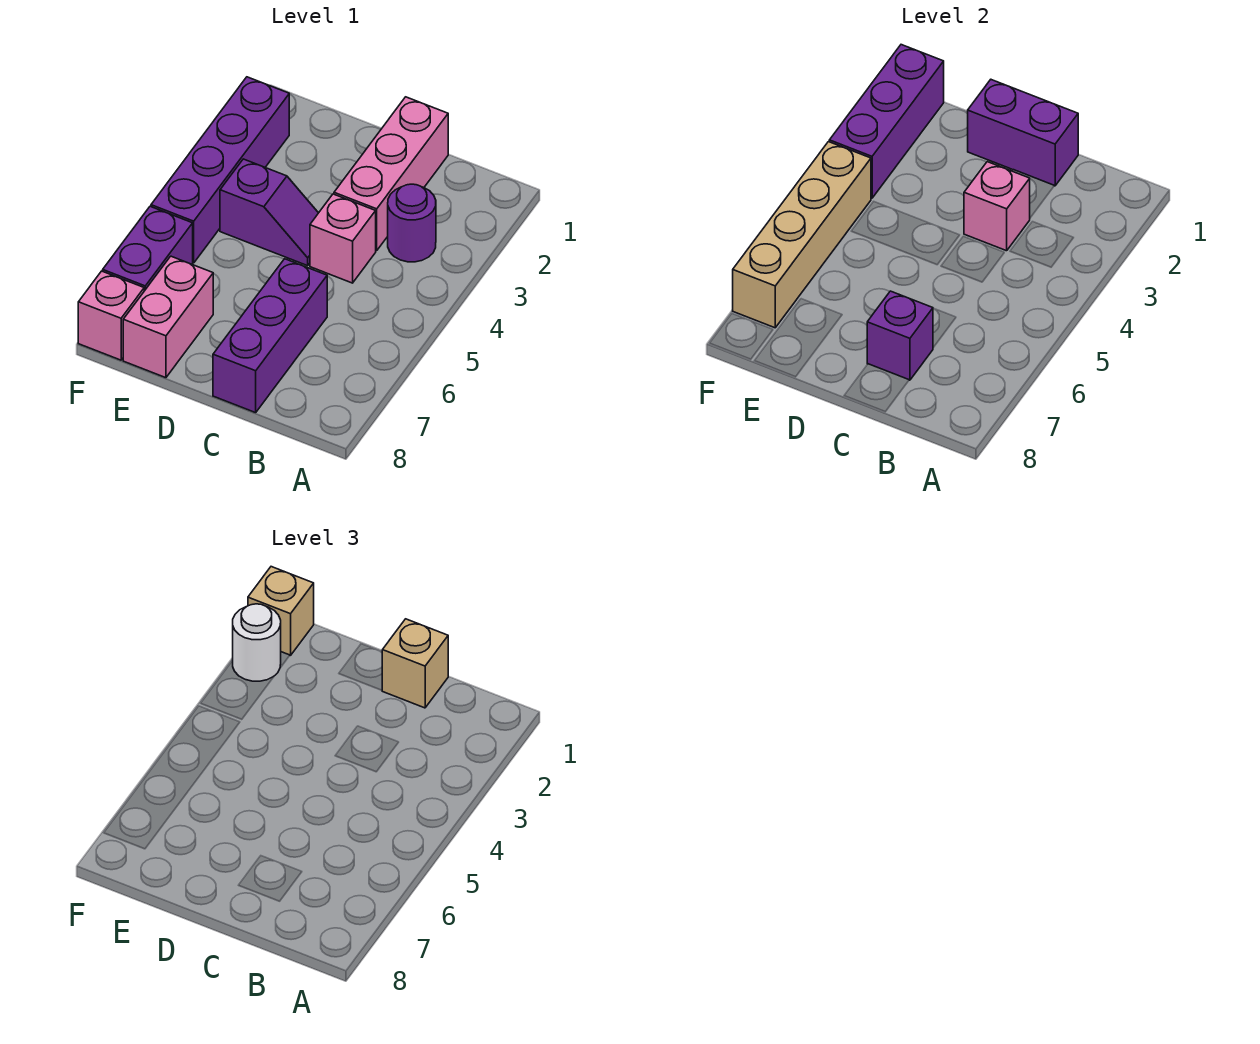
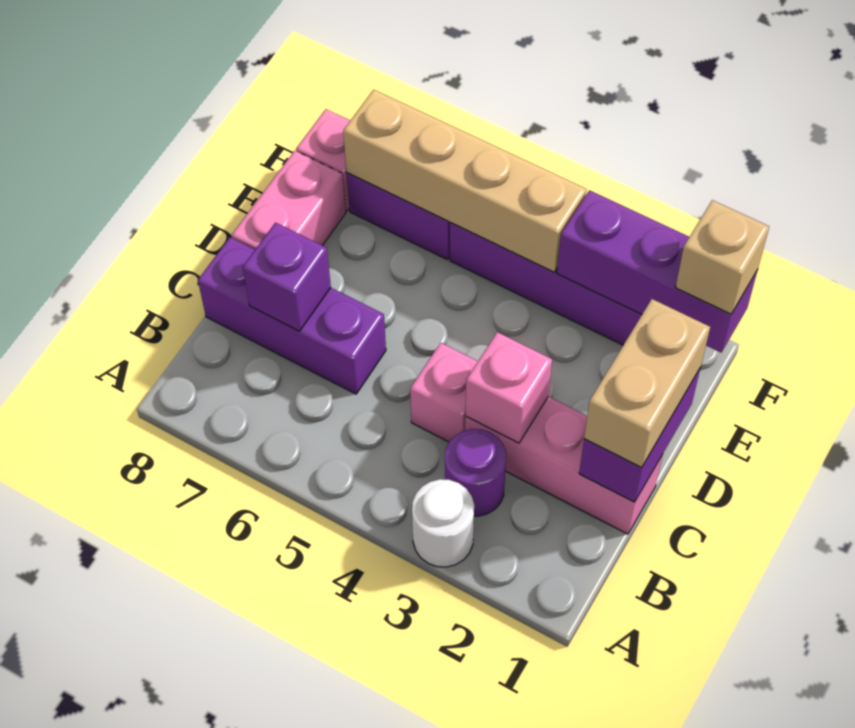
tan brick C1 level 3 -> tan brick C1:D1 level 3
purple slope D4:E4 level 1 top E -> none
pink brick E7:E8 level 1 -> pink brick D8:E8 level 1
white round brick F2 level 3 -> white round brick A3 level 1

